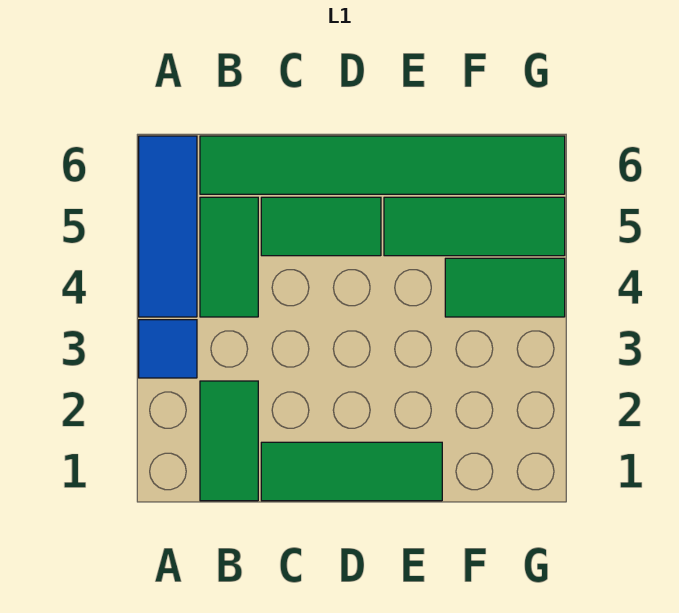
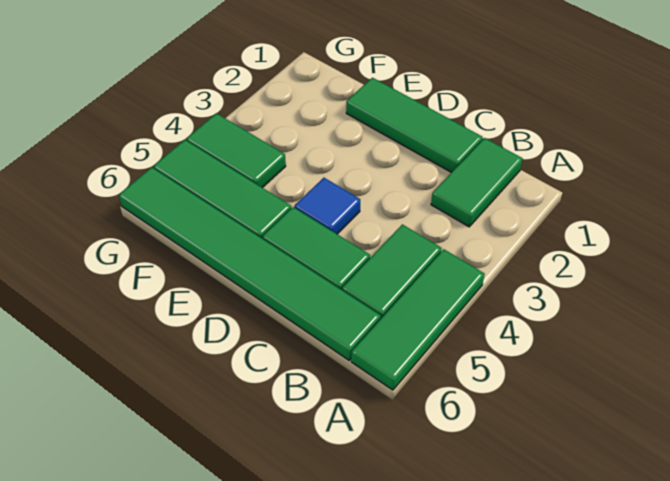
blue tile A3 level 1 -> blue tile D4 level 1
blue tile A4:A6 level 1 -> green tile A4:A6 level 1

